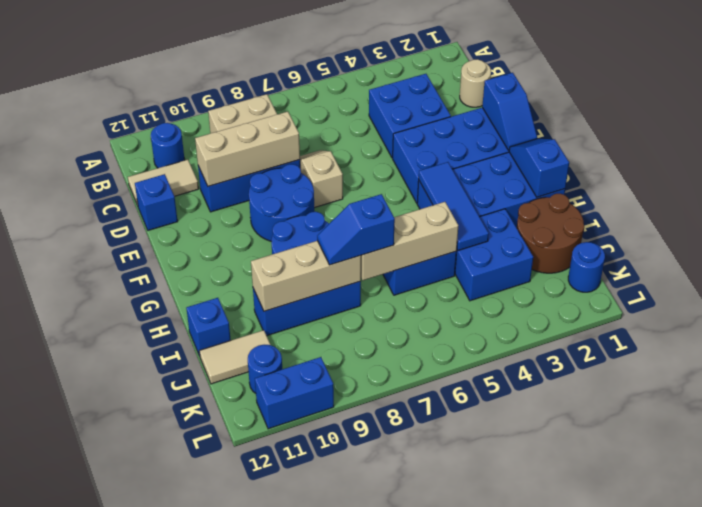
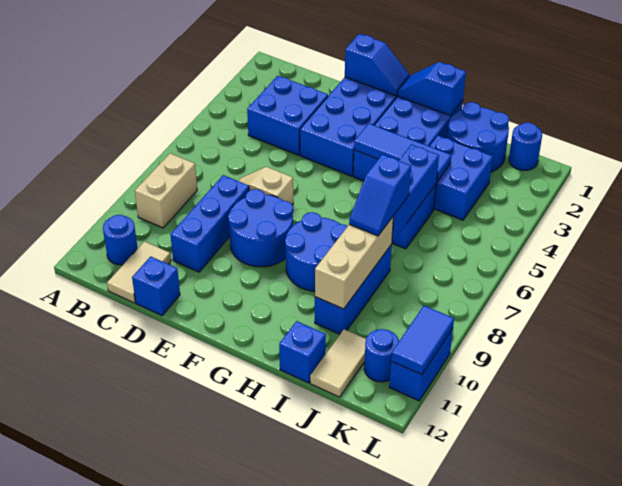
tan round brick C1 level 1 -> none
tan brick D8:D10 level 2 -> none
brown round brick I1:J2 level 1 -> blue round brick I1:J2 level 1
tan brick I5:I7 level 2 -> blue brick I5:I7 level 2
none -> blue tile L10:L11 level 2

